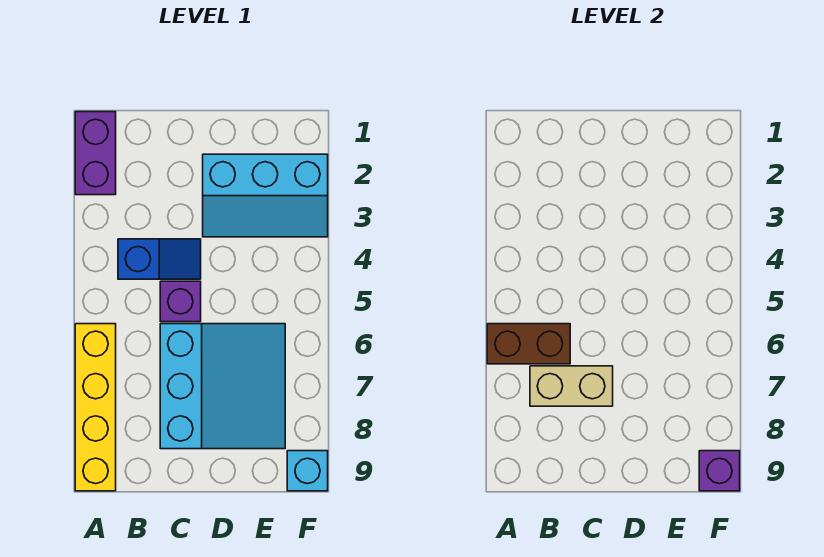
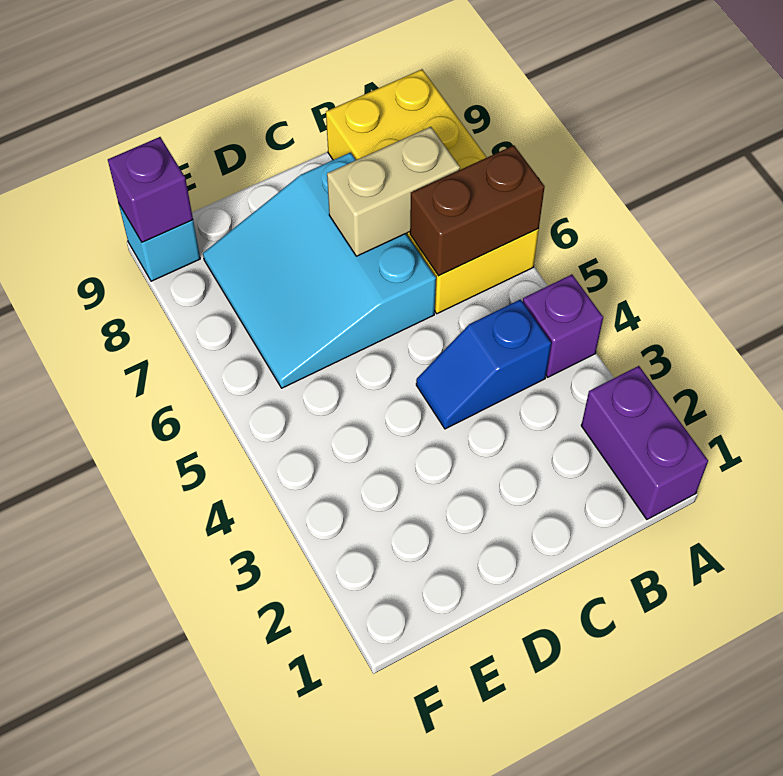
yellow brick A6:A9 level 1 -> yellow brick A6:B9 level 1
purple brick C5 level 1 -> purple brick A4 level 1
cyan slope D2:F3 level 1 top 2 -> none

